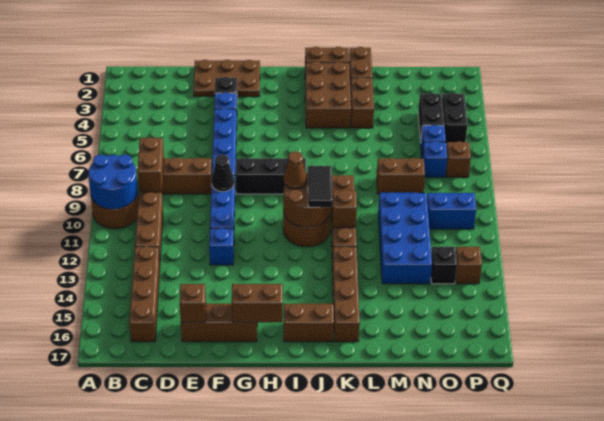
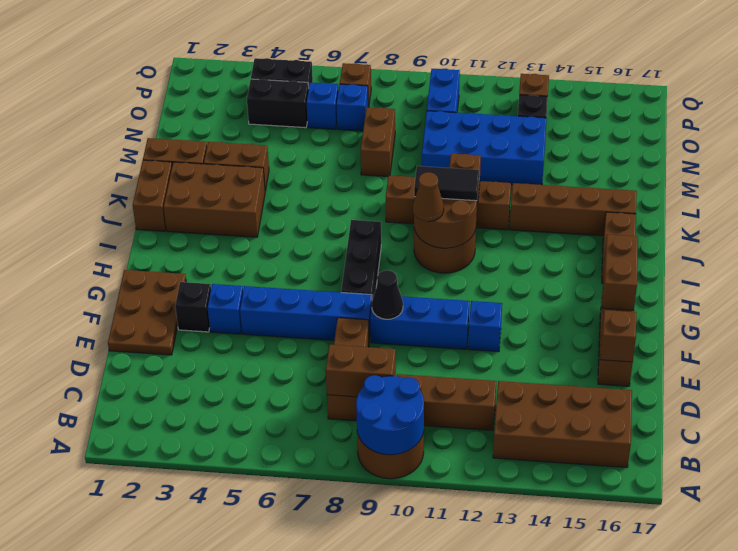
brown brick C13:C16 level 1 -> brown brick B13:C16 level 1

